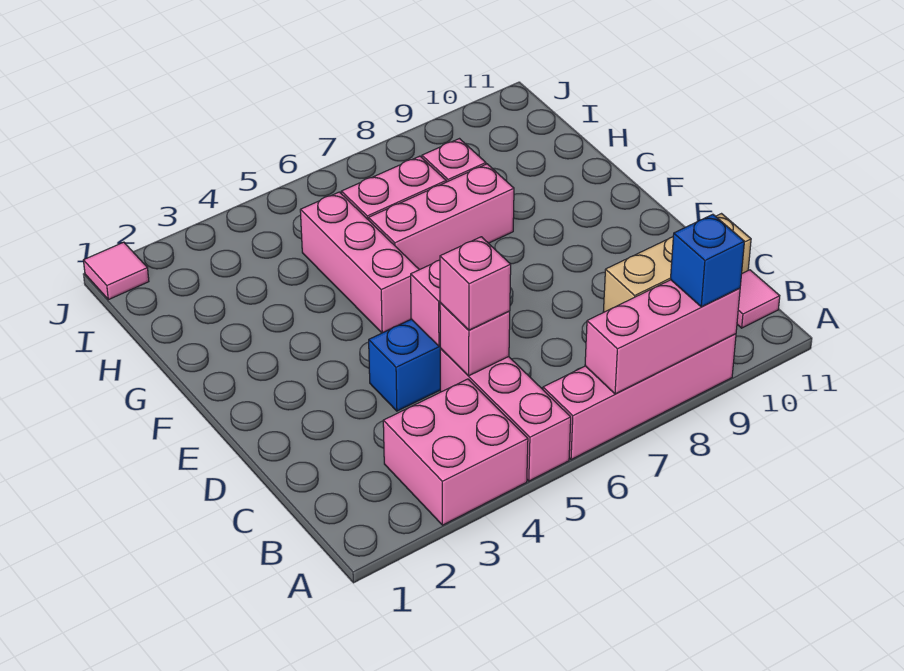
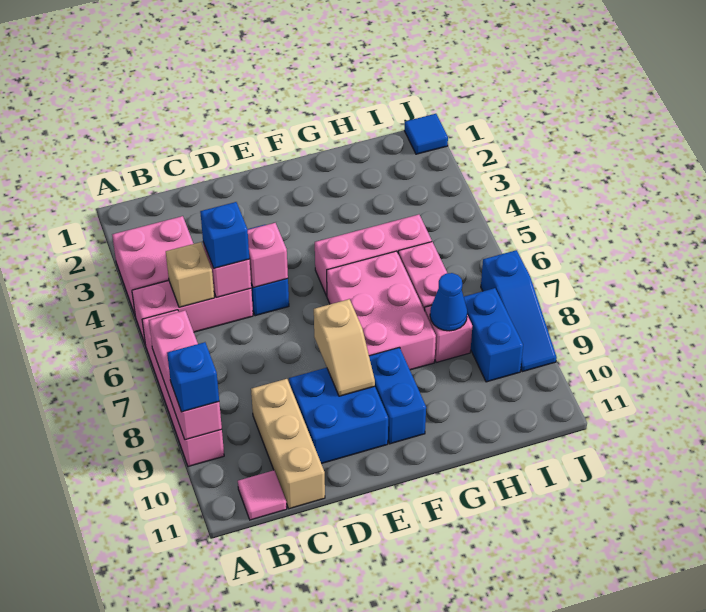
none -> tan brick B5 level 2
pink brick C5 level 3 -> blue brick C5 level 3
none -> blue brick D9:E10 level 1
none -> tan slope E8:E9 level 2 top 8
none -> blue brick F9:F10 level 1
pink brick G6:G8 level 1 -> pink brick F6:G8 level 1
none -> blue cone H8 level 2
none -> blue brick I8:I9 level 1
pink tile J1 level 1 -> blue tile J1 level 1
none -> blue slope J7:J9 level 1 top 7

